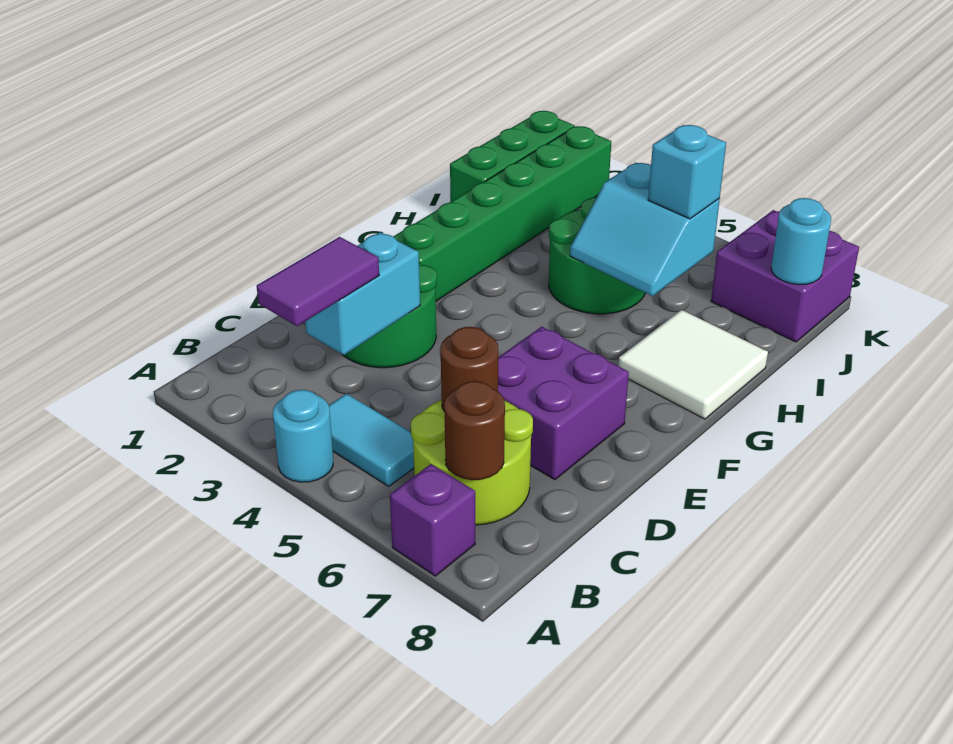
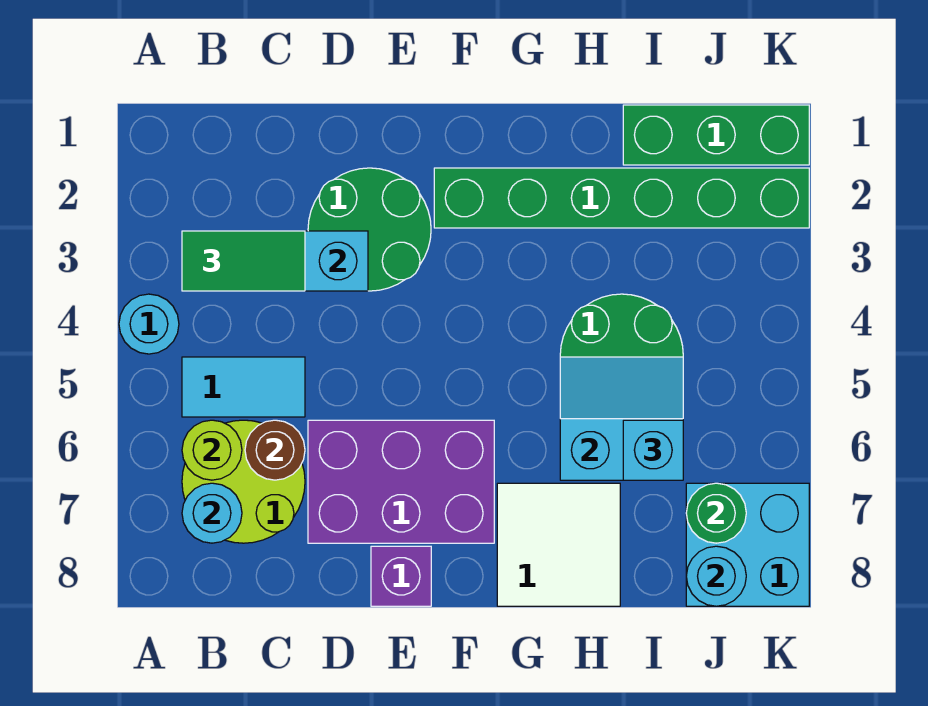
purple brick A7 level 1 -> purple brick E8 level 1
purple tile B3:C3 level 3 -> green tile B3:C3 level 3
cyan tile B4:B5 level 1 -> cyan tile B5:C5 level 1
none -> lime round brick B6 level 2
brown round brick B7 level 2 -> cyan round brick B7 level 2
purple brick D6:E7 level 1 -> purple brick D6:F7 level 1
cyan slope H5:I6 level 2 top I -> cyan slope H5:I6 level 2 top 6
purple brick J7:K8 level 1 -> cyan brick J7:K8 level 1
none -> green round brick J7 level 2

